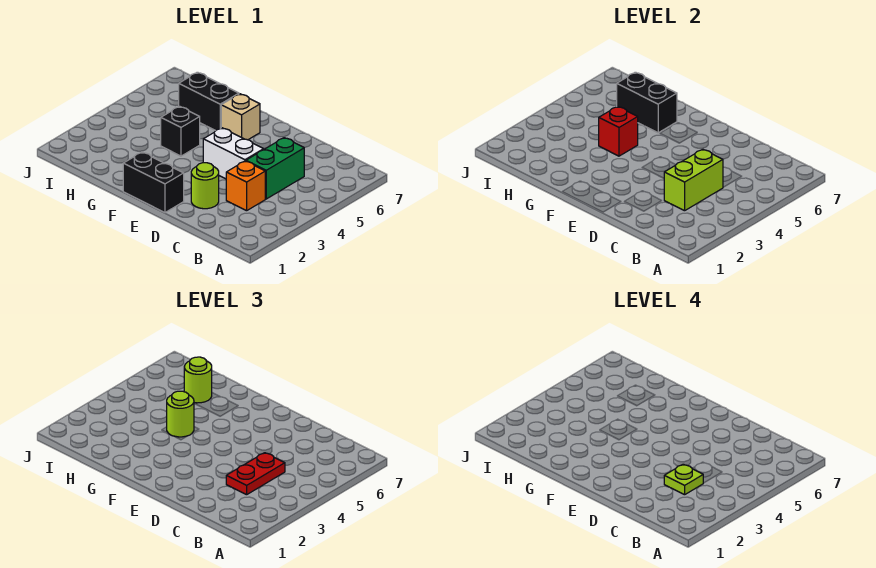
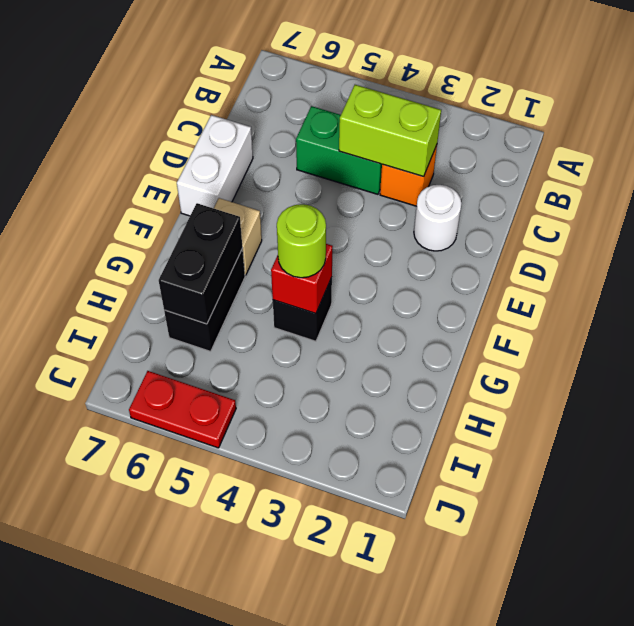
red plate C3:C4 level 3 -> red plate J5:J6 level 1
lime plate C3 level 4 -> none
lime round brick D2 level 1 -> white round brick D2 level 1
white brick D4:E4 level 1 -> white brick D7:E7 level 1
black brick E1:F1 level 1 -> none
lime round brick H6 level 3 -> none

